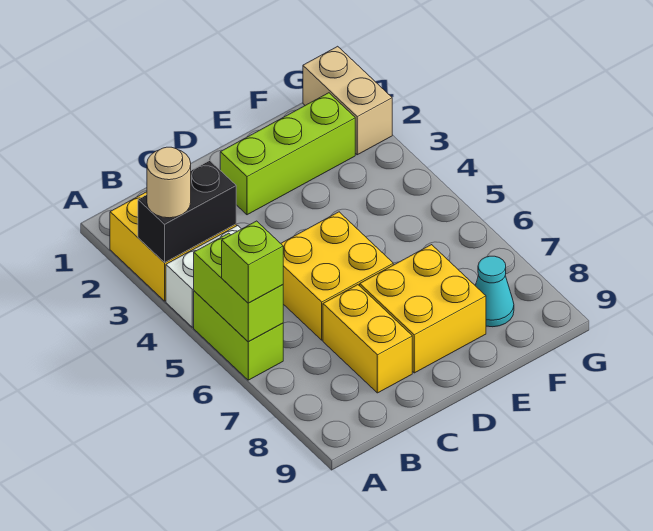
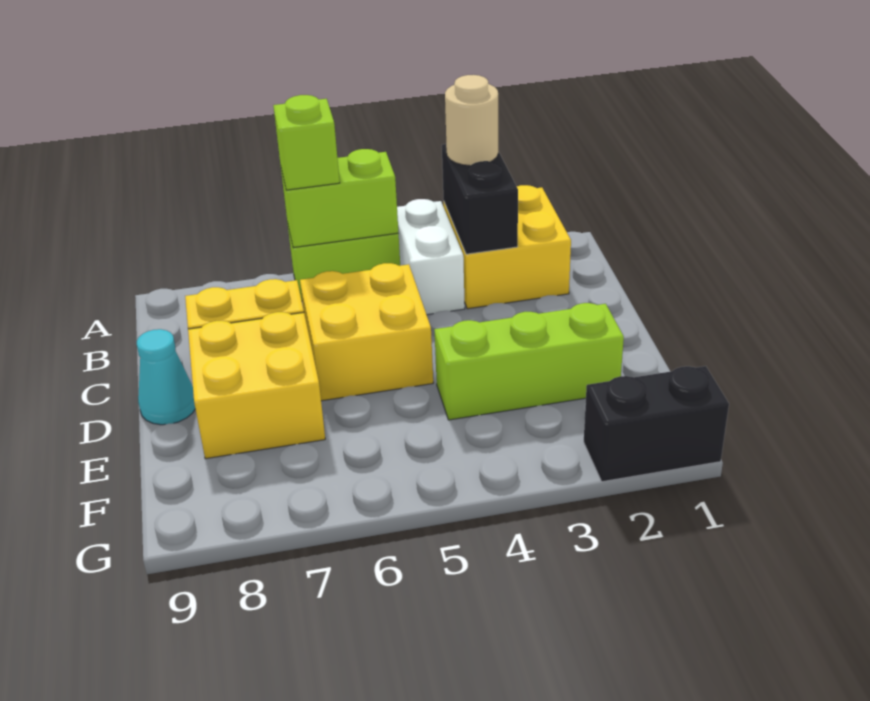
lime brick D2:F2 level 1 -> lime brick E2:E4 level 1
cyan cone F8 level 1 -> cyan cone D9 level 1
tan brick G1:G2 level 1 -> black brick G1:G2 level 1

